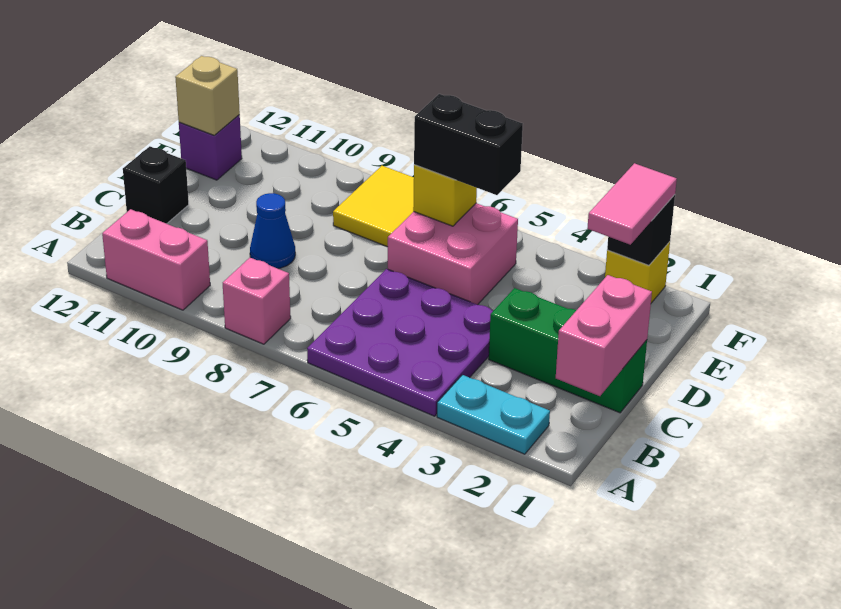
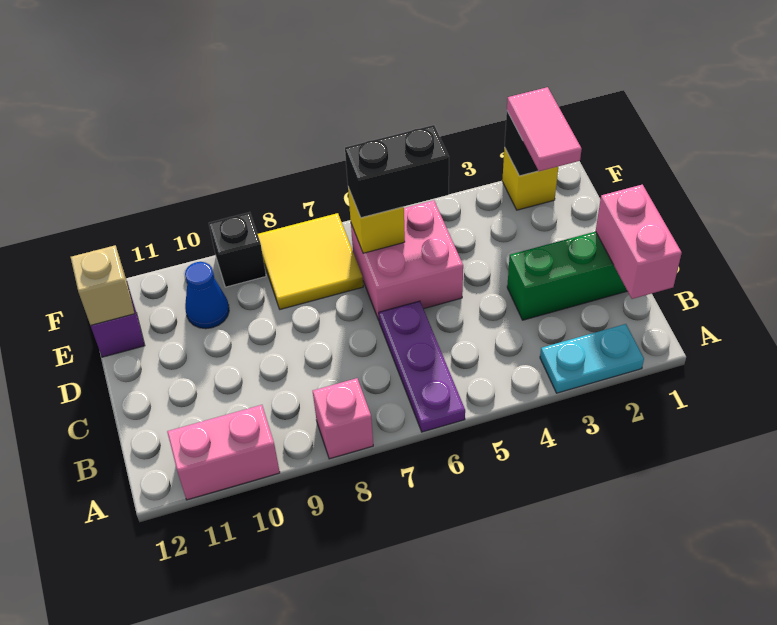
purple plate A4:C6 level 1 -> purple plate A6:C6 level 1
blue cone C9 level 1 -> blue cone E10 level 1
black brick C12 level 1 -> black brick F9 level 1

